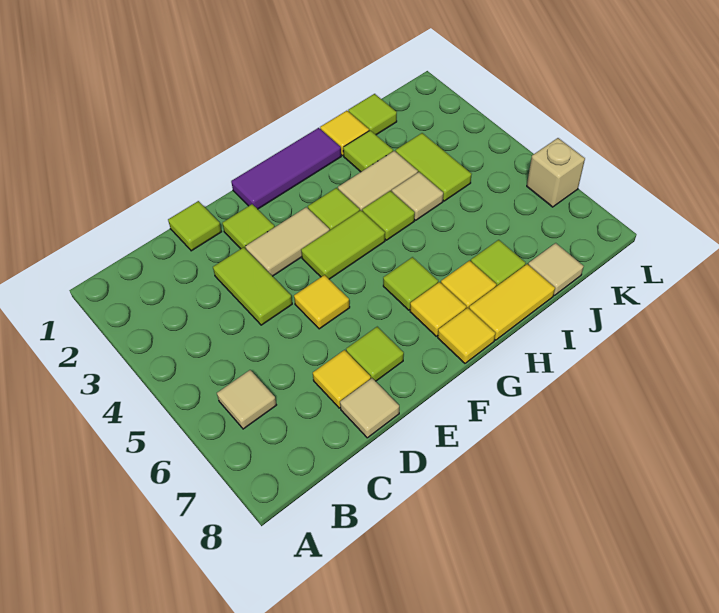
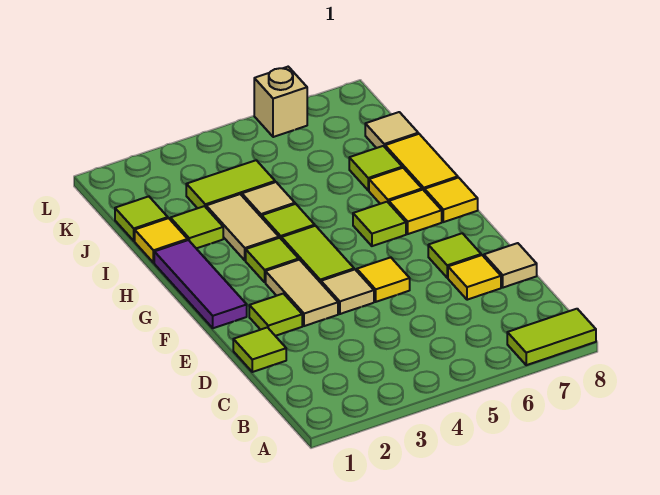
tan tile B6 level 1 -> tan tile E4 level 1
lime tile D3:D4 level 1 -> lime tile A7:A8 level 1

